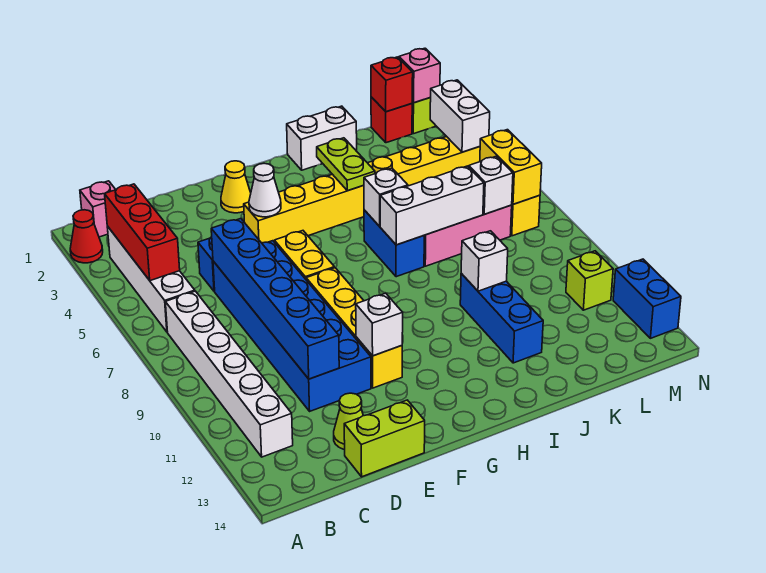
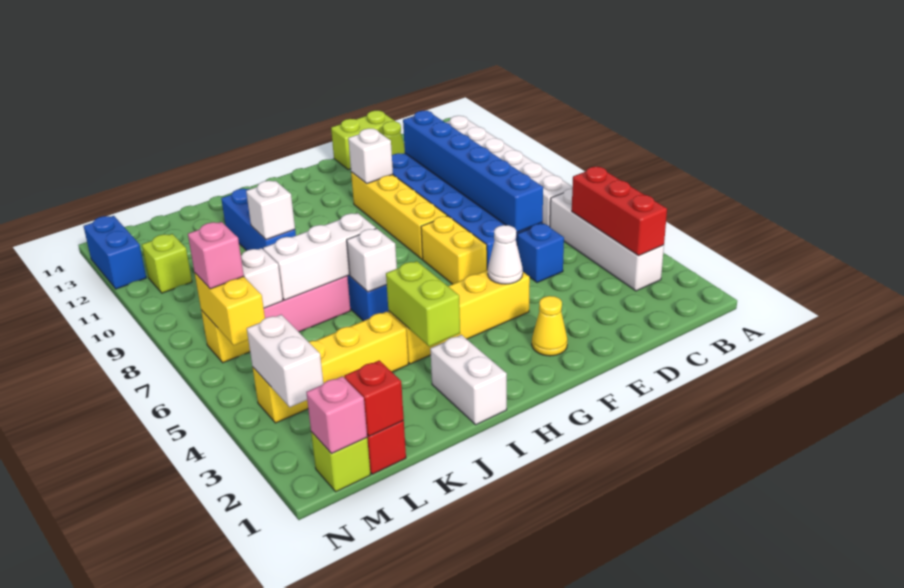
red cone A2 level 1 -> none
pink brick B1 level 1 -> pink brick M7 level 3
white brick I1:J1 level 1 -> white brick I1:I2 level 1
lime plate I3:I4 level 2 -> lime brick I3:I4 level 2

